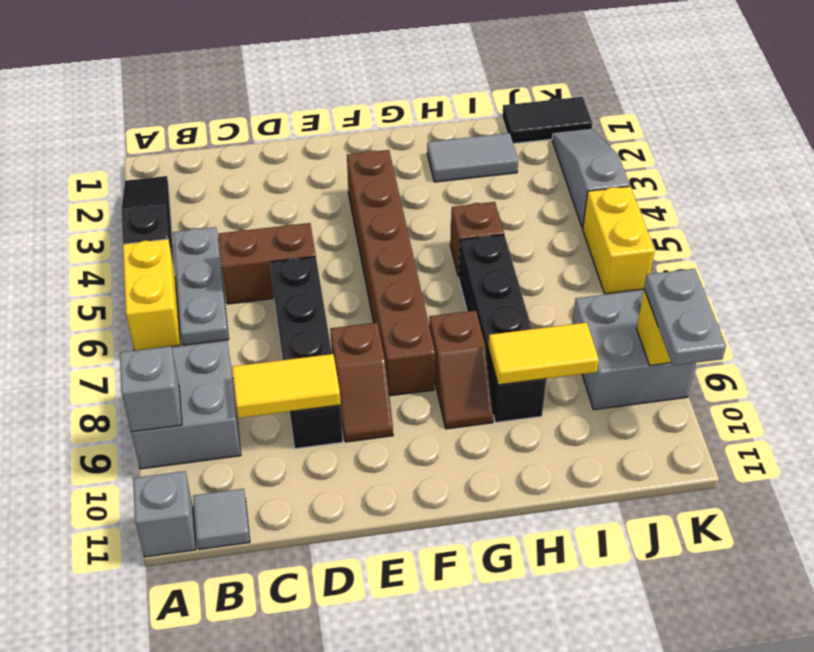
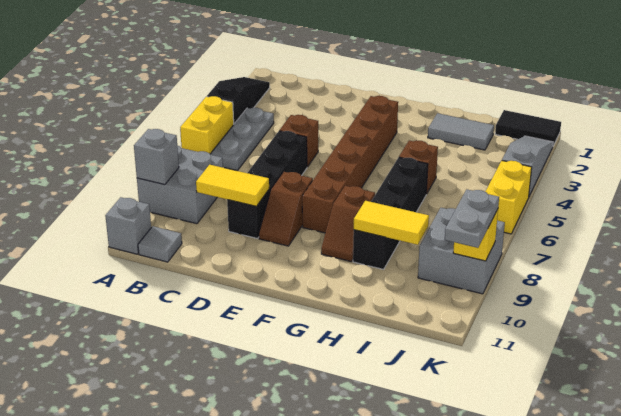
brown brick C5:D5 level 1 -> brown brick D5 level 1

